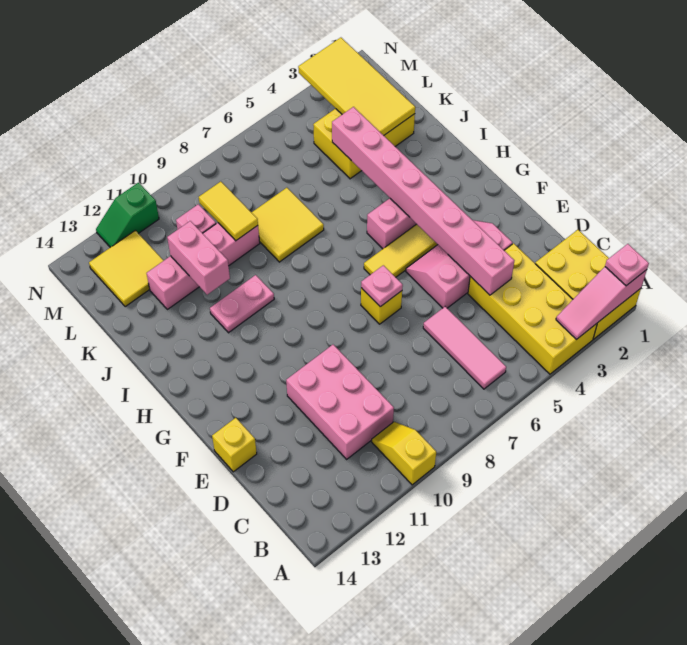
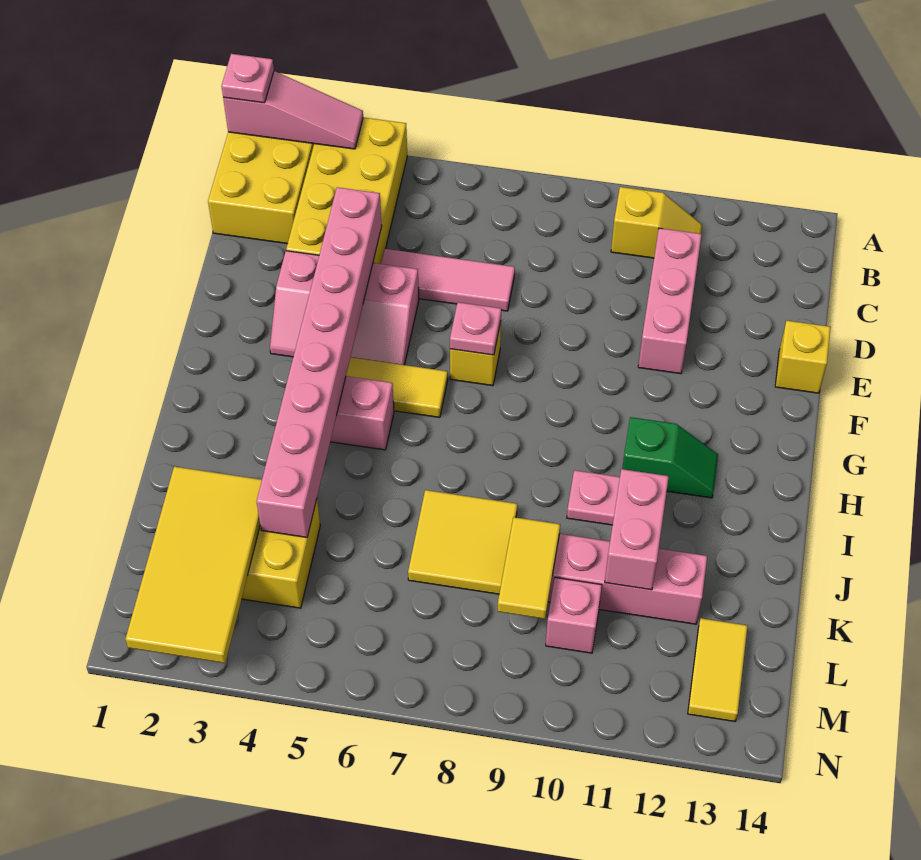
yellow slope A10:B10 level 1 top A -> yellow slope B10:B11 level 1 top 10
pink tile B6:D6 level 1 -> pink tile D5:D7 level 1
pink brick C10:E11 level 1 -> pink brick C11:E11 level 1
yellow tile L12:M13 level 1 -> yellow tile L13:M13 level 1
green slope N11:N12 level 1 top 11 -> green slope H11:H12 level 1 top 11

